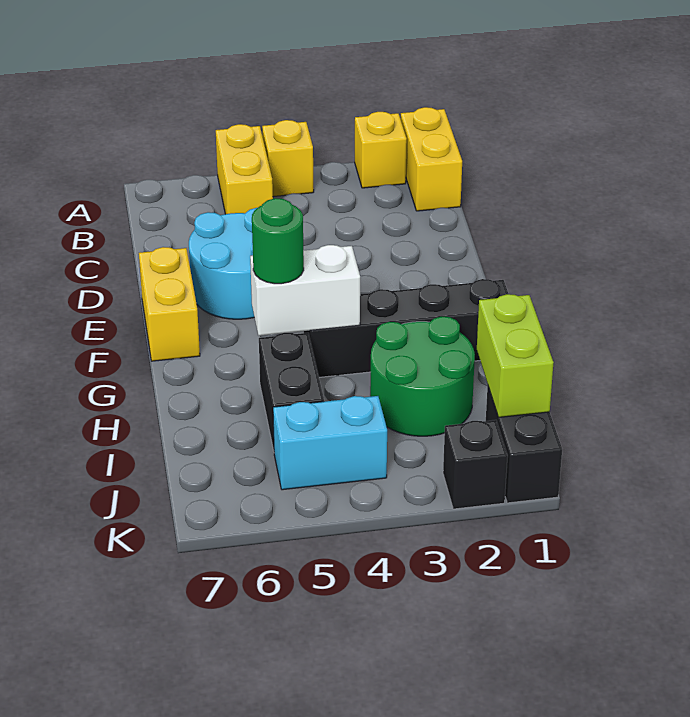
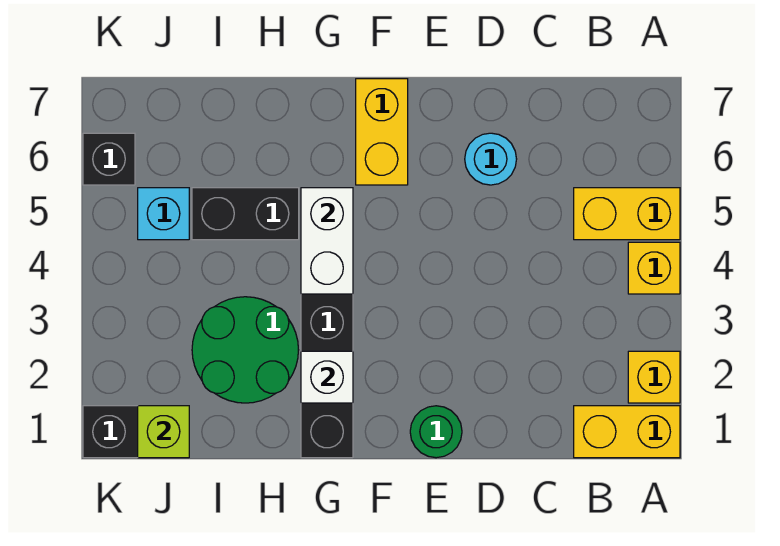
cyan round brick D5:E6 level 1 -> cyan round brick D6 level 1
yellow brick E7:F7 level 1 -> yellow brick F6:F7 level 1
none -> white brick G2 level 2
green round brick G5 level 3 -> green round brick E1 level 1
lime brick I1:J1 level 2 -> lime brick J1 level 2
cyan brick J4:J5 level 1 -> cyan brick J5 level 1
black brick K2 level 1 -> black brick K6 level 1

